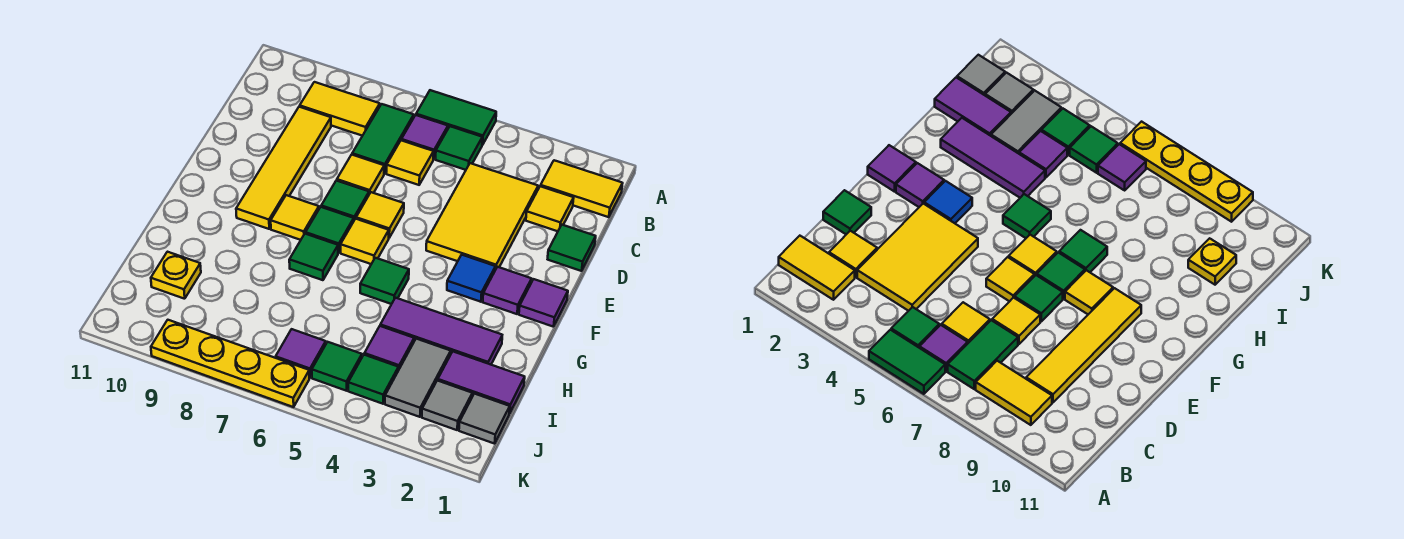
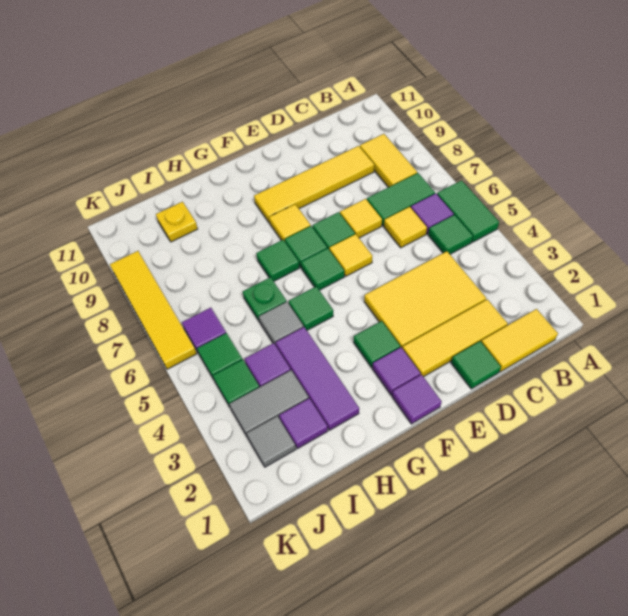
yellow tile B1:B2 level 1 -> yellow tile B1:C1 level 1
yellow tile C2 level 1 -> yellow tile C2:E2 level 1
blue tile F3 level 1 -> green tile F3 level 1
yellow tile F6 level 1 -> green tile F6 level 1
none -> green plate H6 level 1
purple tile I1:I2 level 1 -> purple tile I2 level 1
grey tile J1 level 1 -> grey tile H5 level 1
yellow plate K6:K9 level 1 -> yellow tile K6:K9 level 1

